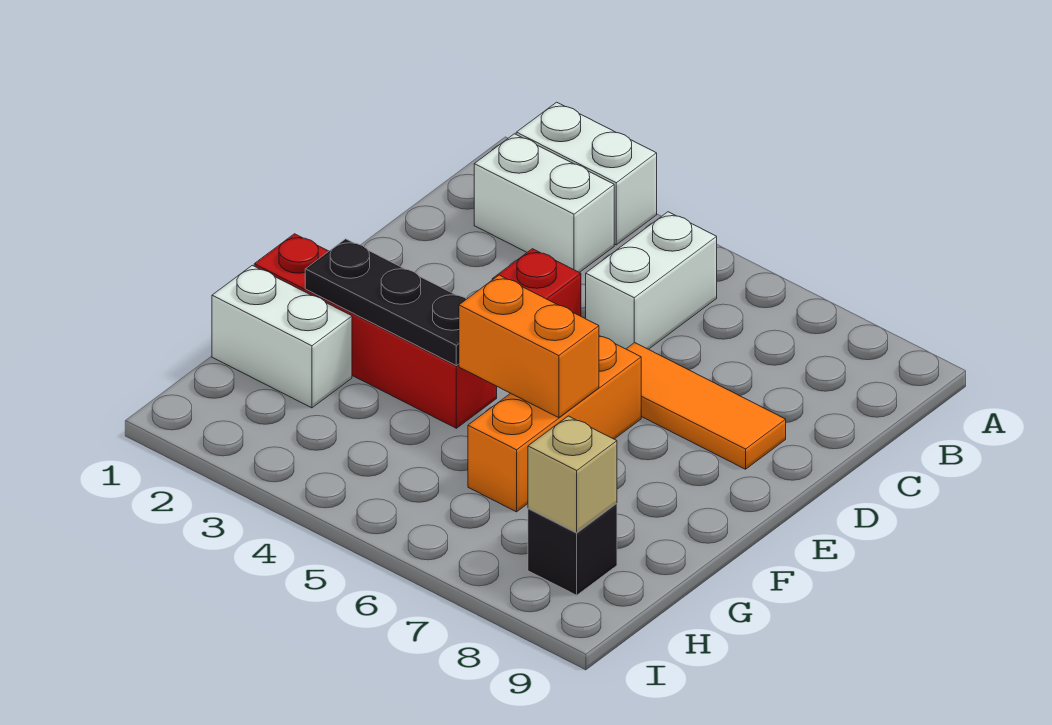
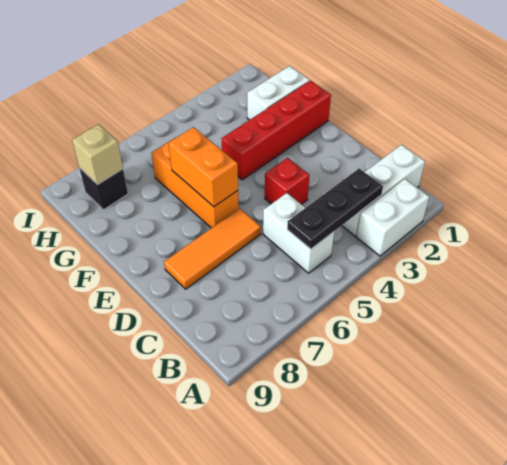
white brick B2:B3 level 1 -> white brick B1:B3 level 1
black plate F2:F4 level 2 -> black plate B3:B5 level 2
orange brick F5:F6 level 2 -> orange brick E6:F6 level 2

